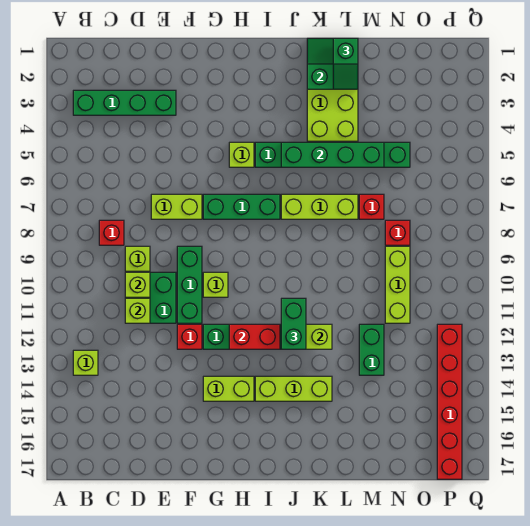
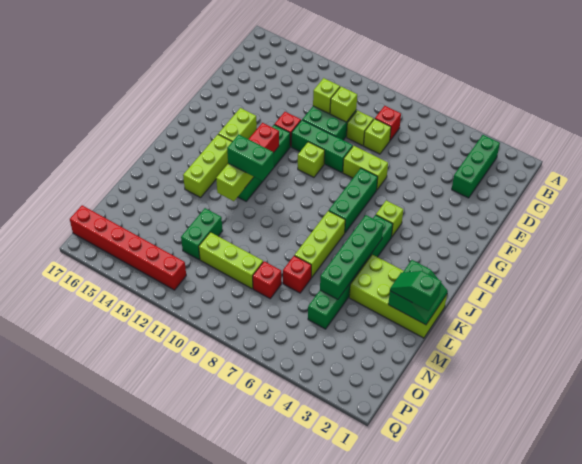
green brick B3:E3 level 1 -> green brick B3:D3 level 1
lime brick B13 level 1 -> lime brick D8 level 1
lime brick E7:F7 level 1 -> lime brick F7:F8 level 1
green brick M12:M13 level 1 -> green brick M12:N12 level 1

